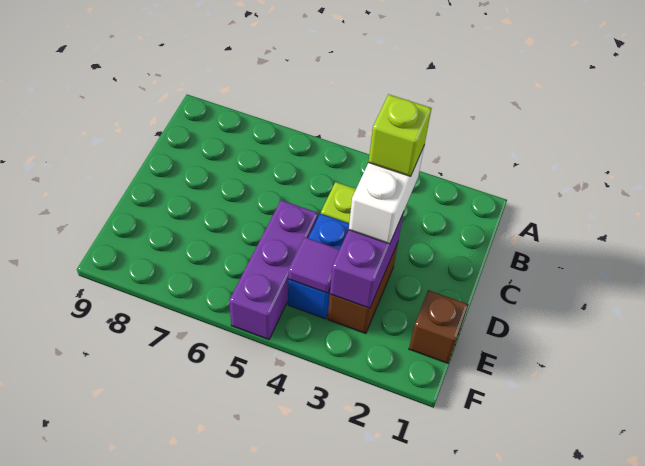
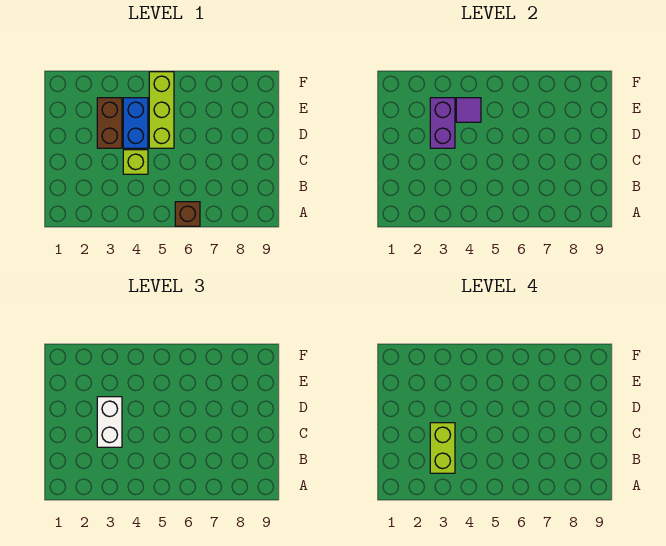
lime brick C3 level 4 -> lime brick B3:C3 level 4
purple brick D5:F5 level 1 -> lime brick D5:F5 level 1
brown brick E1 level 1 -> brown brick A6 level 1

